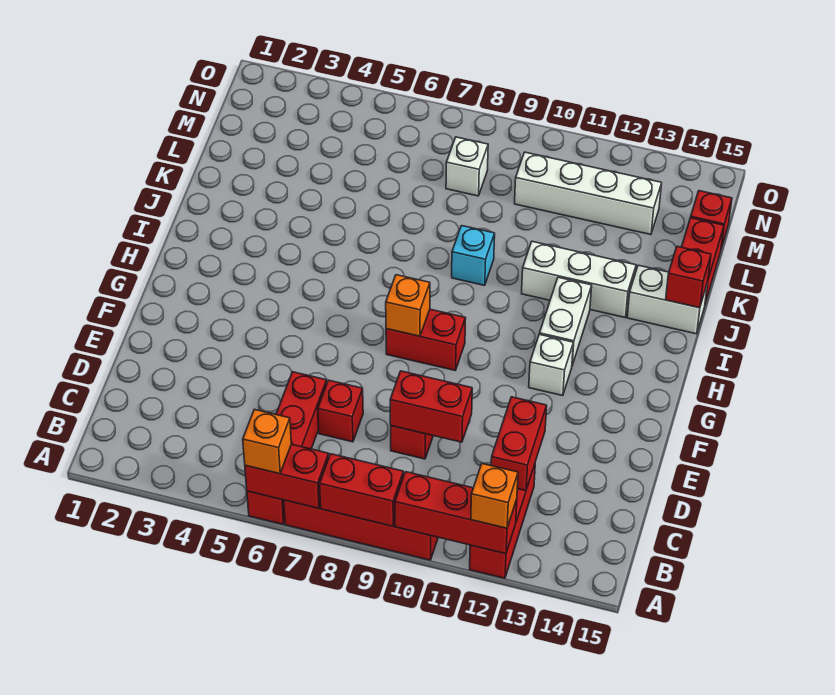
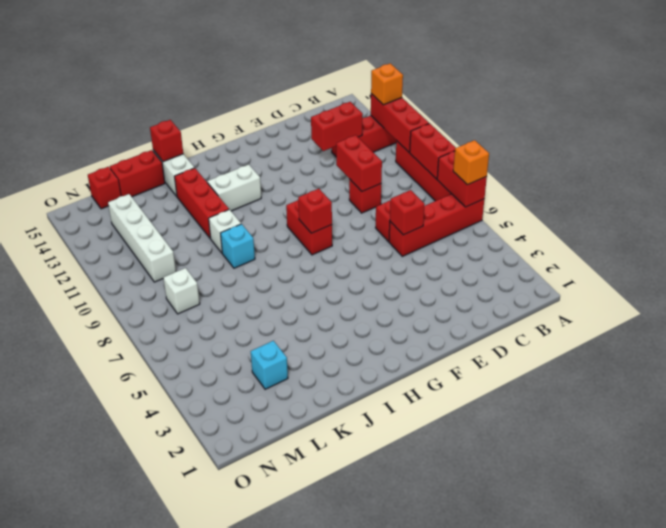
none -> red brick D6 level 2
orange brick G8 level 2 -> red brick G8 level 2
white brick G12 level 1 -> white brick J10 level 1
white brick J11:J13 level 1 -> red brick J11:J13 level 1
none -> cyan brick L3 level 1

